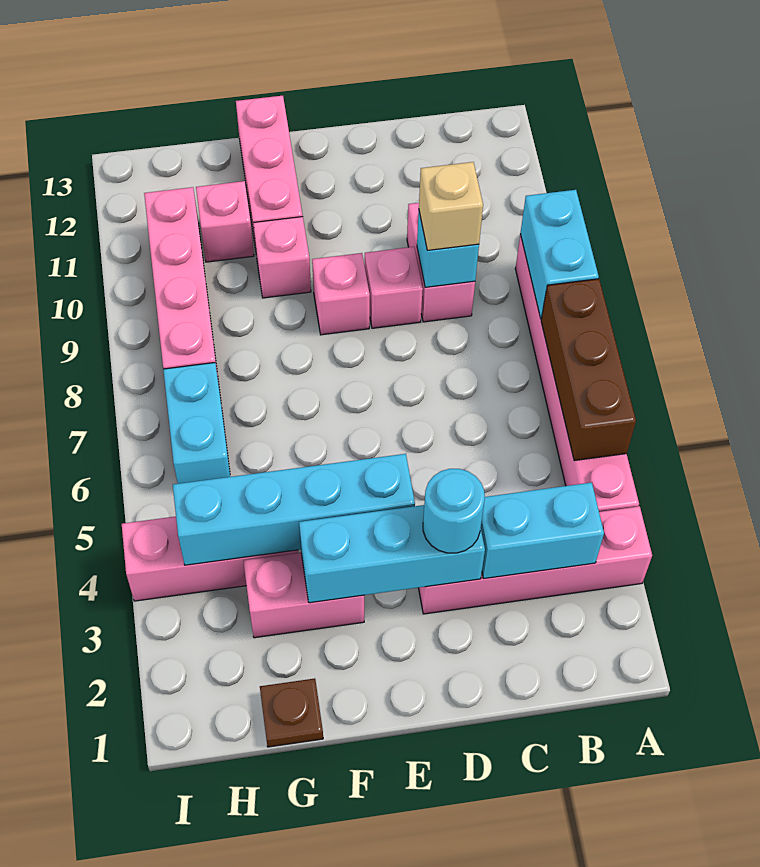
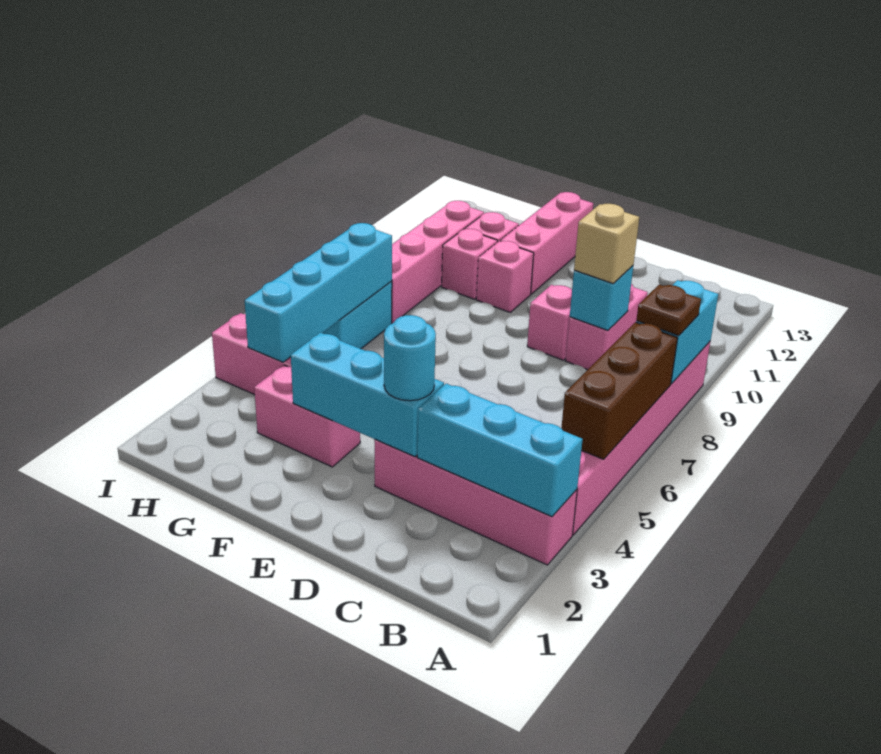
cyan brick B3:C3 level 2 -> cyan brick A3:C3 level 2
cyan brick E4:H4 level 2 -> cyan brick H4:H7 level 2
pink brick E9 level 1 -> pink brick G10 level 1
brown plate G1 level 1 -> brown plate A8 level 3

